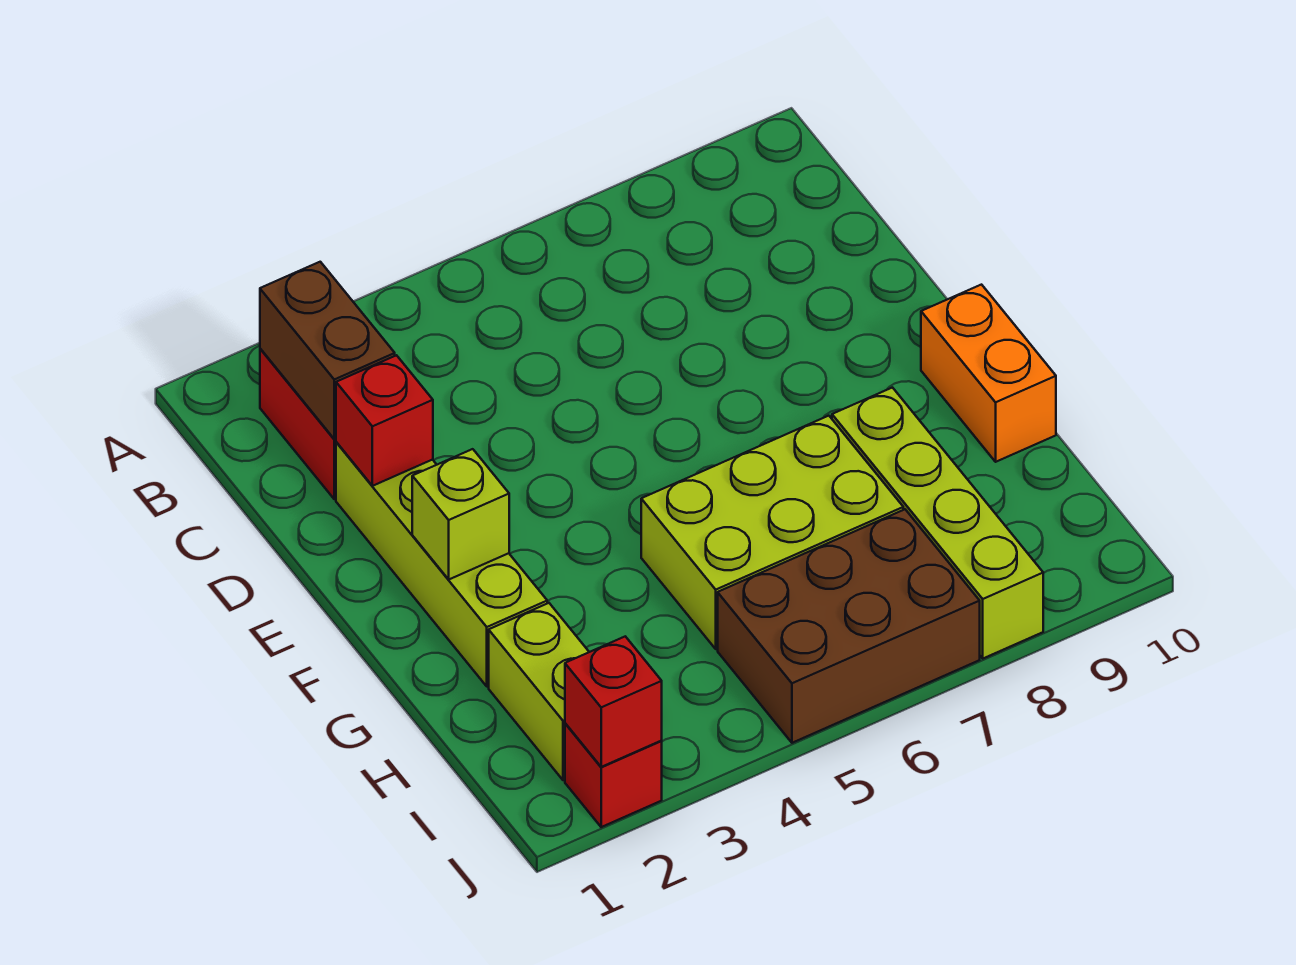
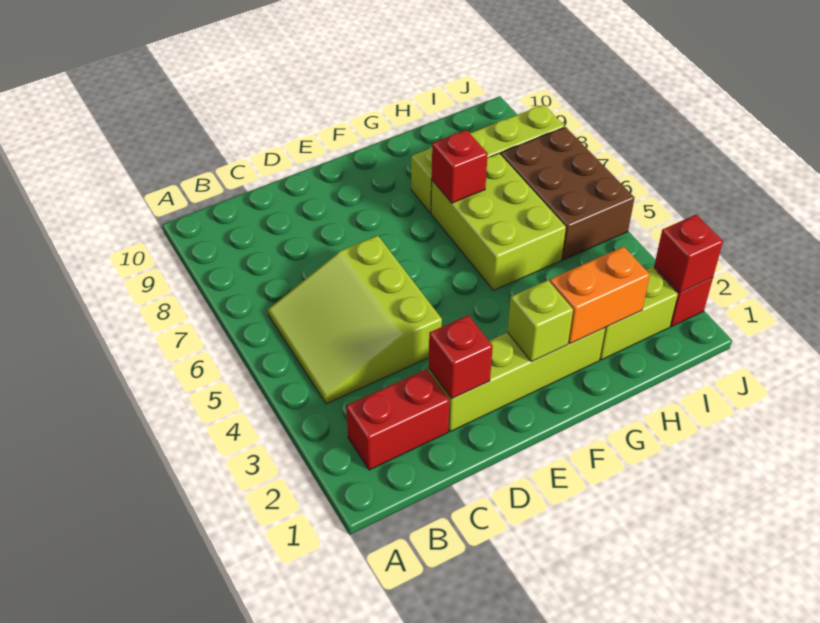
brown brick B2:C2 level 2 -> none
none -> lime slope B4:D6 level 1 top D
orange brick F10:G10 level 1 -> orange brick G2:H2 level 2
none -> red brick G7 level 2

